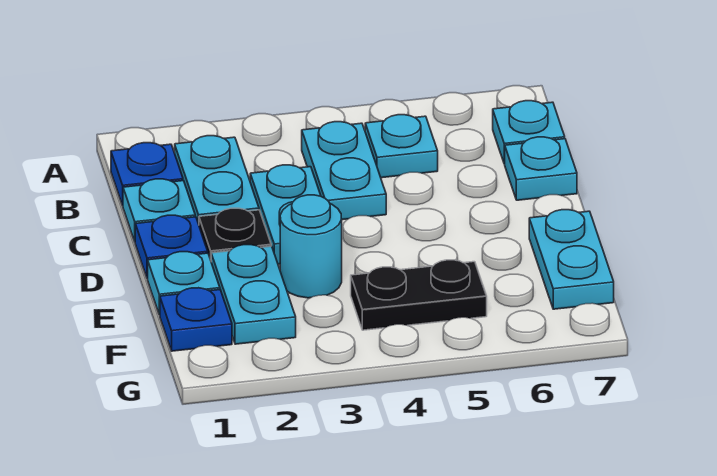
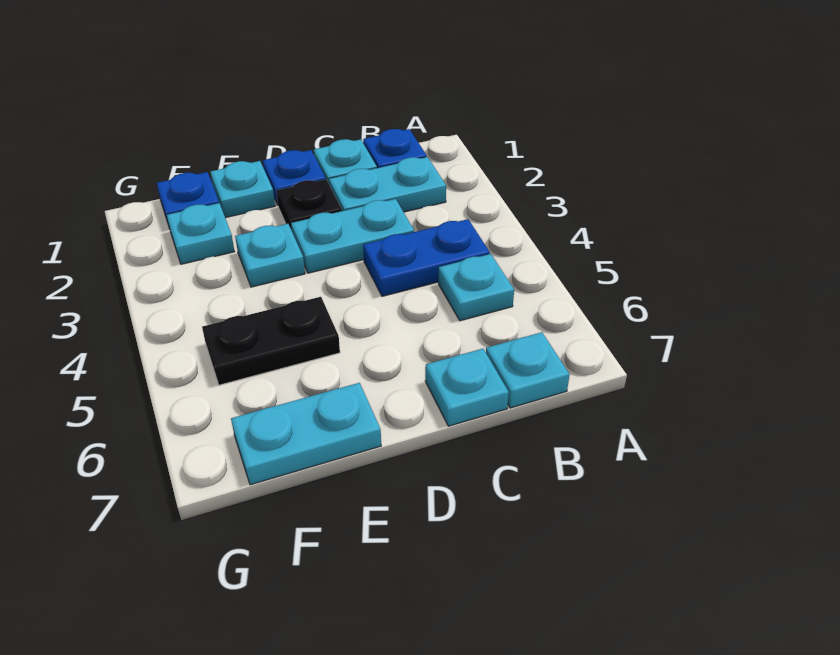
cyan plate B4:C4 level 1 -> blue plate B4:C4 level 1
cyan plate E2:F2 level 1 -> cyan plate F2 level 1
cyan round brick E3 level 1 -> cyan plate E3 level 1
black plate F4:F5 level 1 -> black plate E5:F5 level 1

